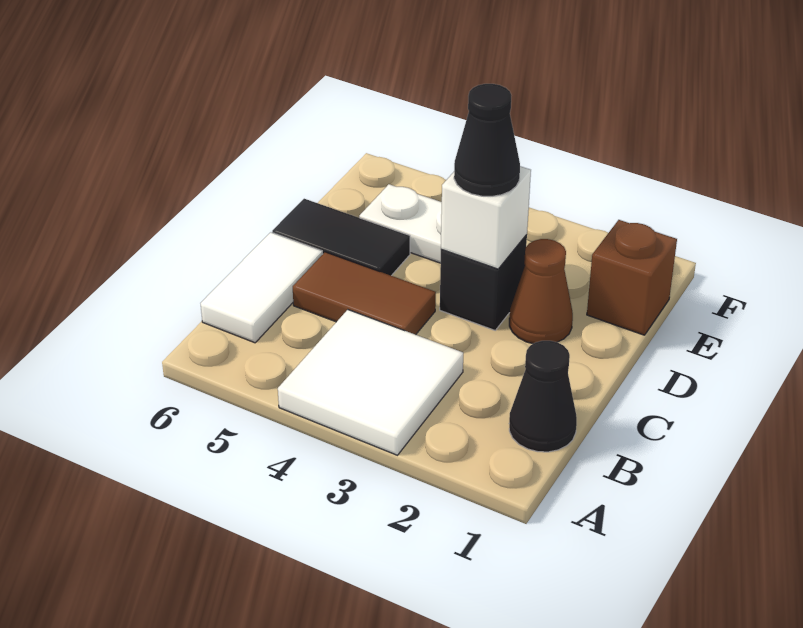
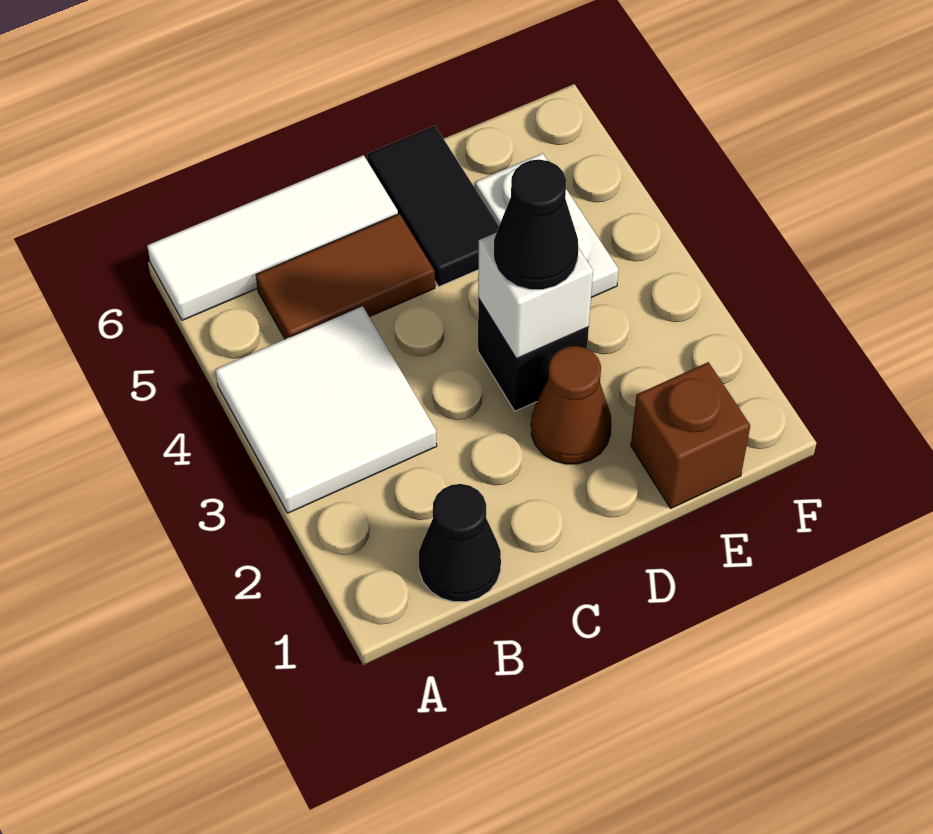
white tile B6:C6 level 1 -> white tile A6:C6 level 1
brown tile C4:C5 level 1 -> brown tile B5:C5 level 1

